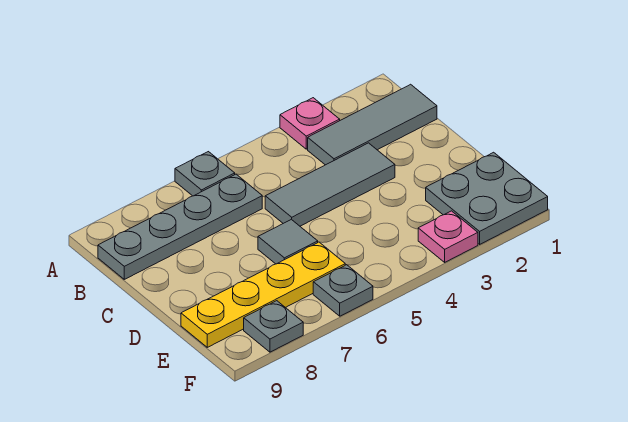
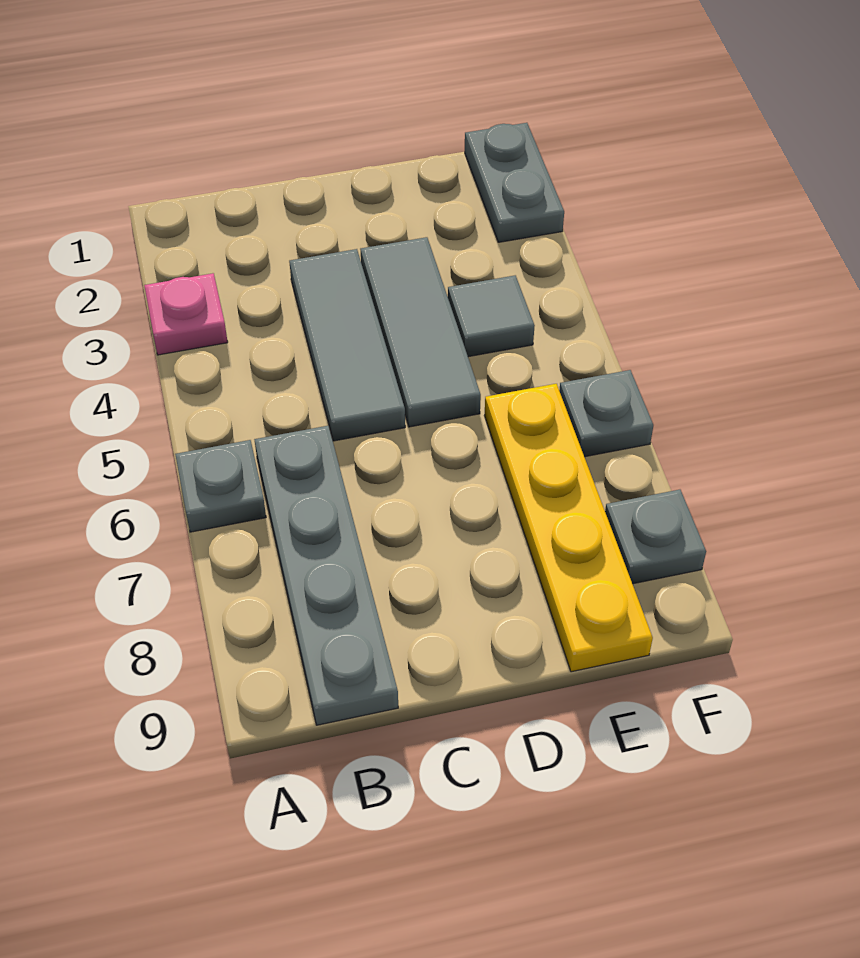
grey tile B1:B3 level 1 -> grey tile D3:D5 level 1
grey tile D6 level 1 -> grey tile E4 level 1
grey plate E1:F2 level 1 -> grey plate F1:F2 level 1
pink plate F3 level 1 -> none

